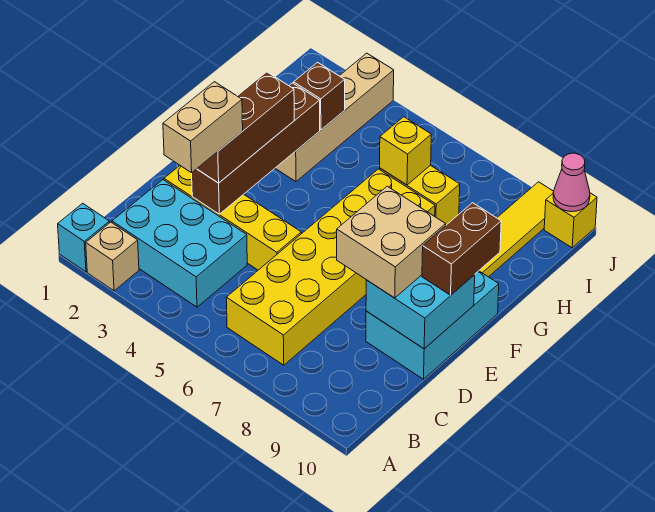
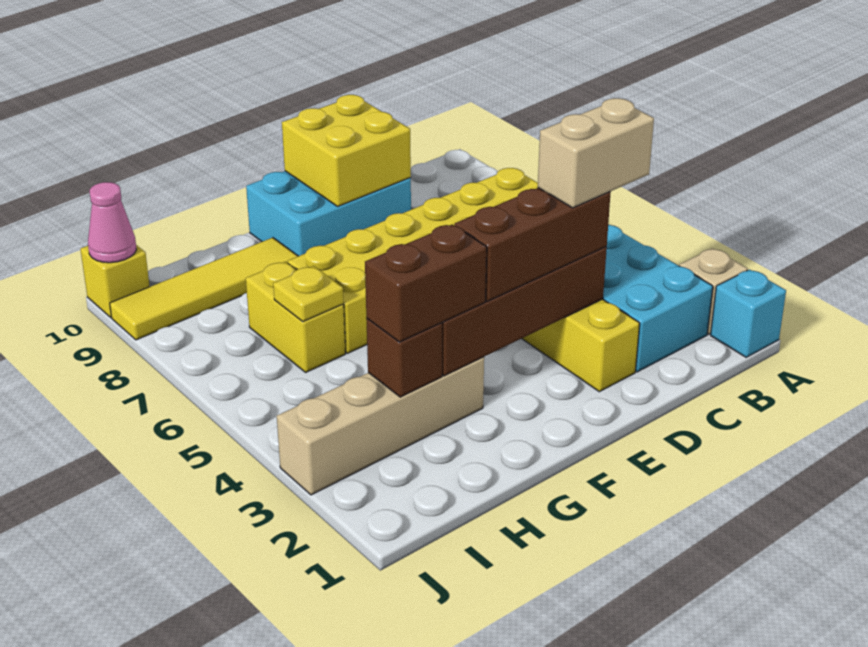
tan brick D8:E9 level 3 -> none
cyan brick D9:E10 level 2 -> yellow brick D9:E10 level 2
brown brick E10:F10 level 3 -> brown brick G3:H3 level 3
yellow brick H6 level 2 -> yellow plate H6 level 2

